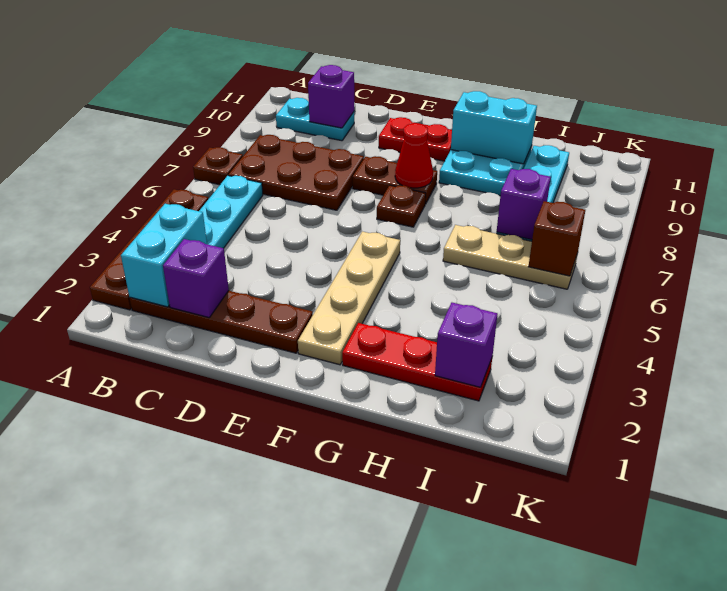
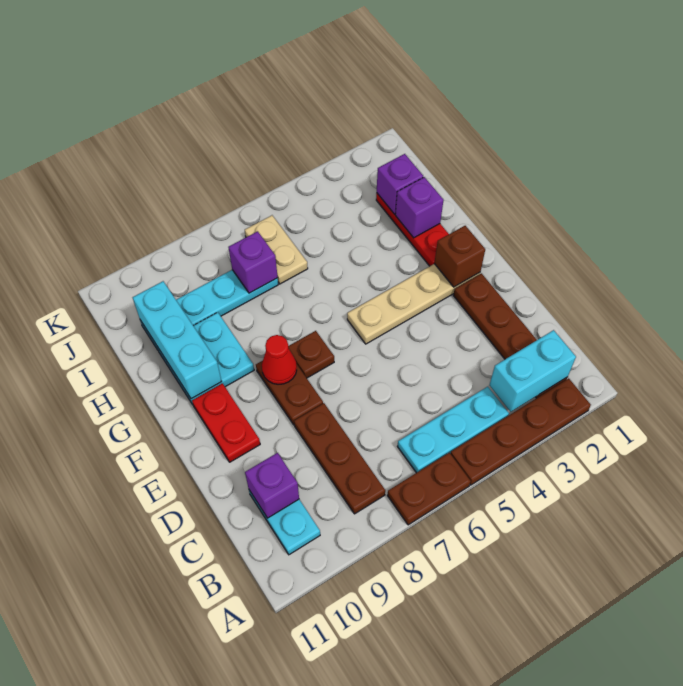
brown plate A7 level 1 -> brown plate A6:A7 level 1
brown plate B7:D8 level 1 -> brown plate B8:D8 level 1
purple brick C2 level 2 -> purple brick H2 level 2
cyan brick G10:H10 level 2 -> cyan brick G10:I10 level 2
tan plate H6:J6 level 1 -> tan plate I6:J6 level 1
brown brick J6 level 2 -> brown brick F2 level 2

